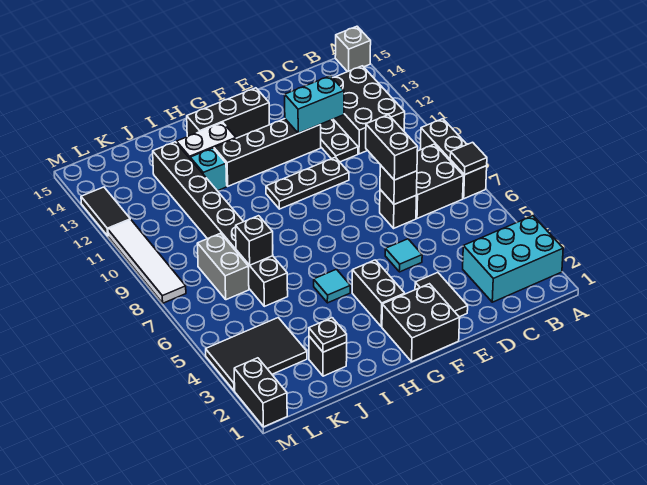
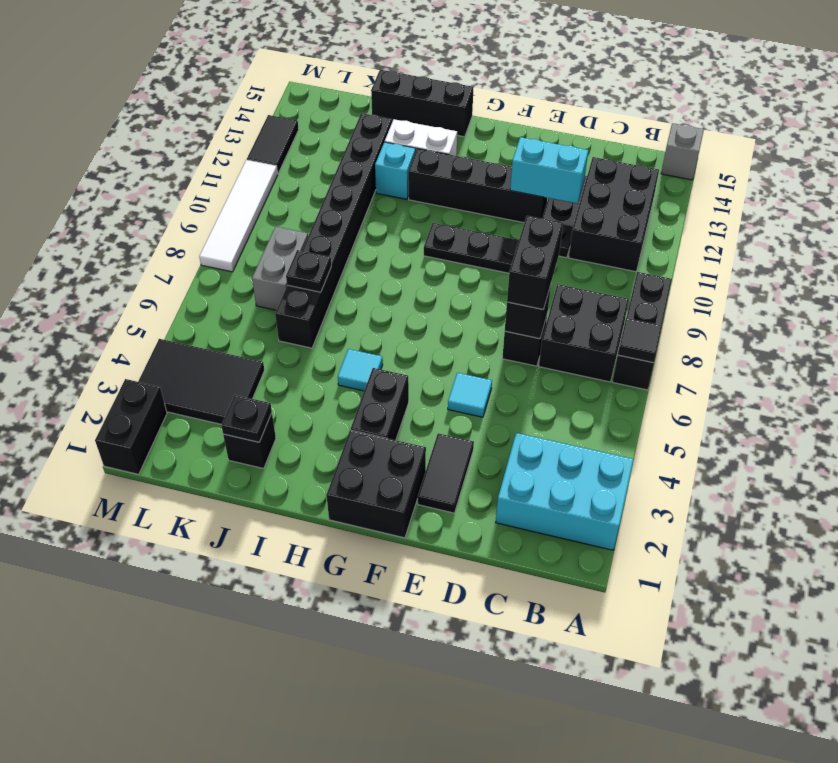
black brick F14:H14 level 1 -> black brick H15:J15 level 1
black brick J7 level 2 -> black plate J7 level 2

